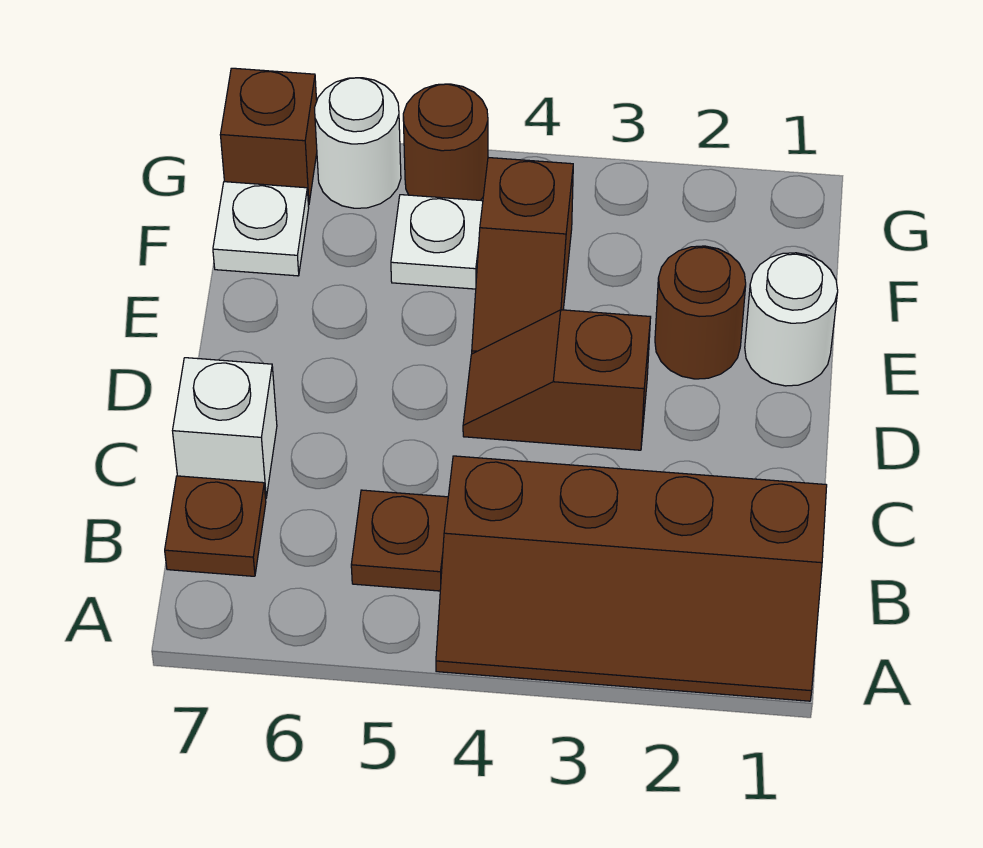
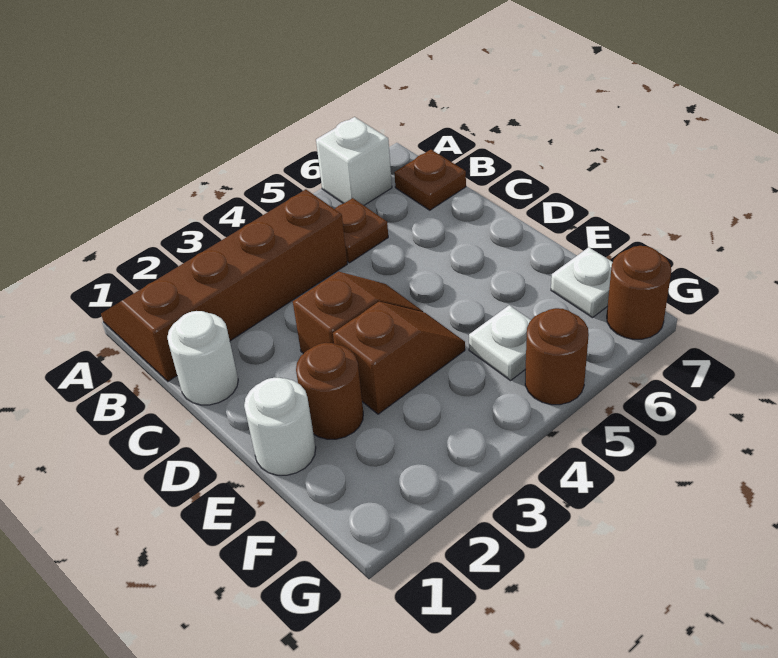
white brick C7 level 1 -> white brick A6 level 1
brown slope E4:F4 level 1 top F -> brown slope E3:E4 level 1 top 3
white round brick G6 level 1 -> white round brick C1 level 1
brown brick G7 level 1 -> brown round brick G7 level 1

